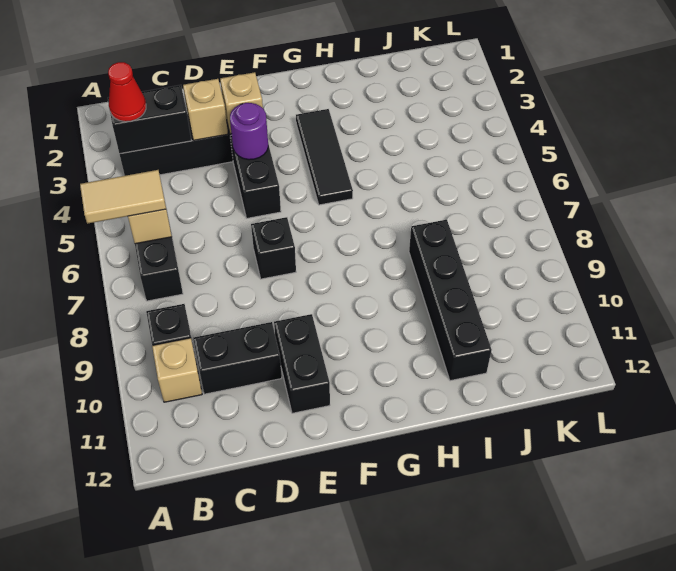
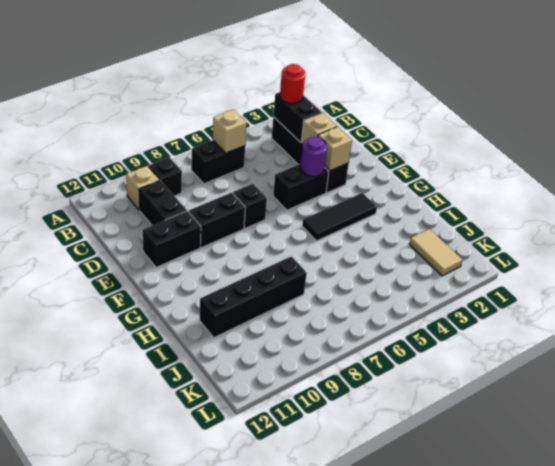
tan tile A6:B6 level 3 -> tan tile J2:K2 level 1
red cone B3 level 3 -> red round brick B3 level 3
none -> black brick E8:E9 level 1

